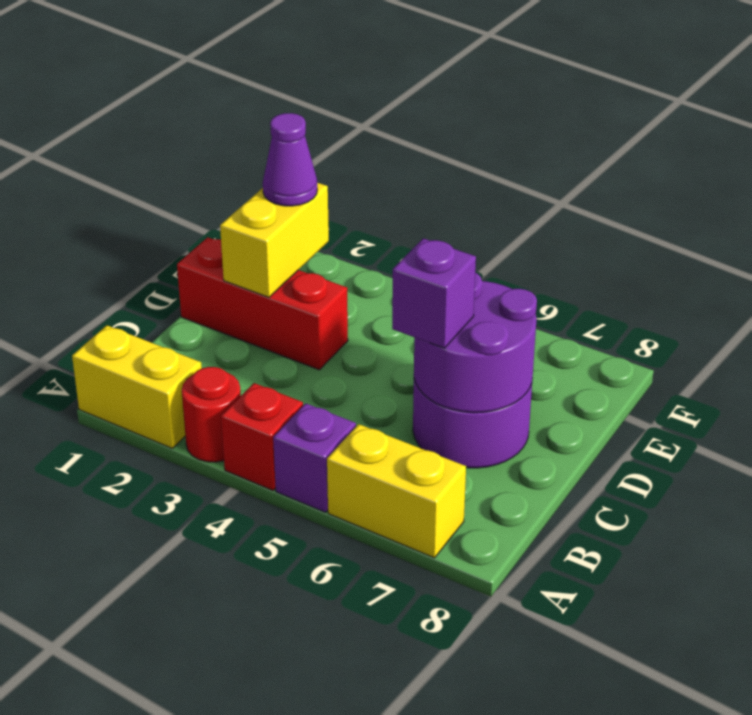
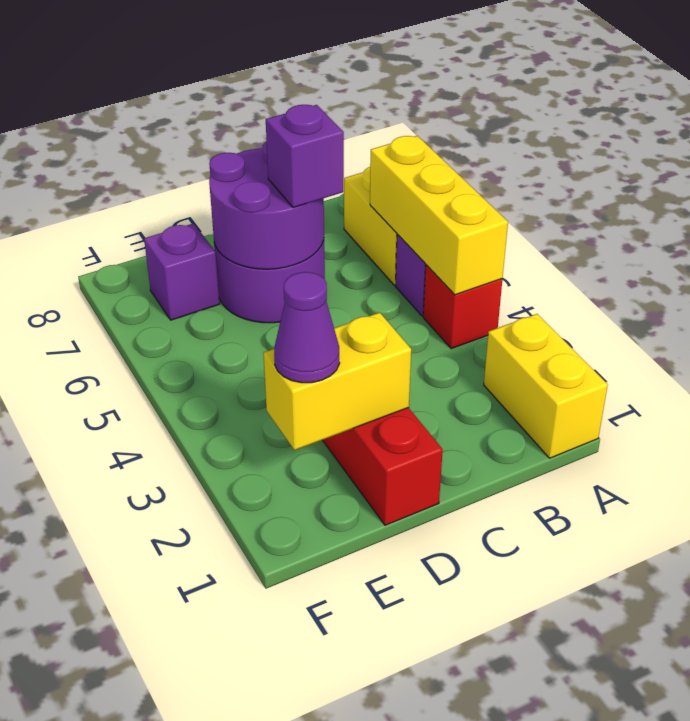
red round brick A3 level 1 -> none
none -> yellow brick A4:A6 level 2
none -> purple brick E7 level 1

